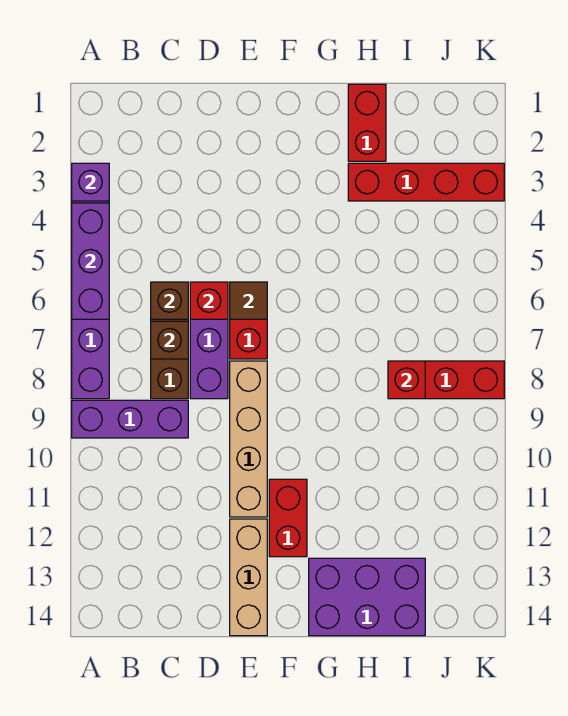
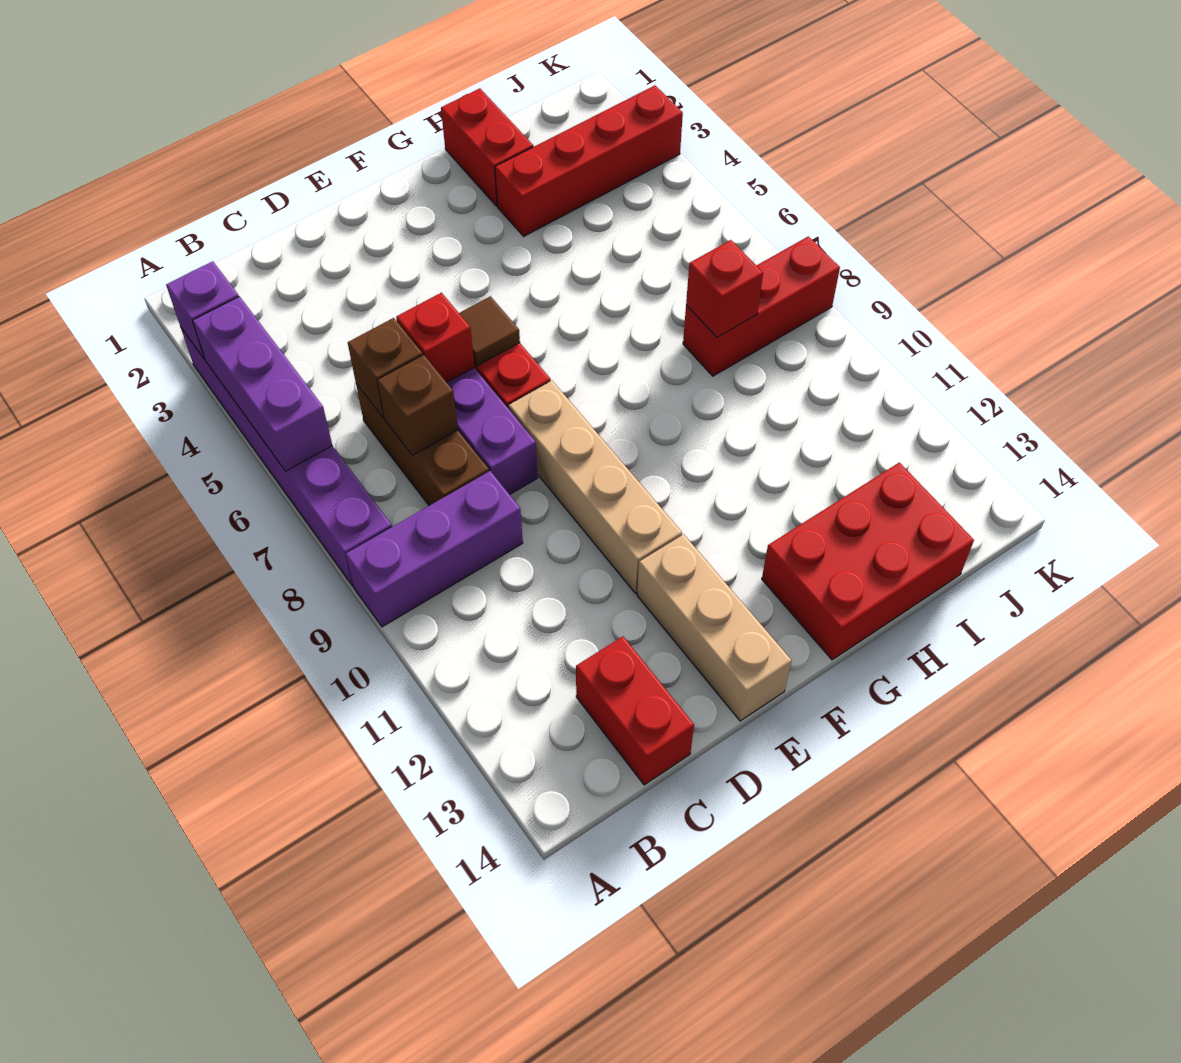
red brick F11:F12 level 1 -> red brick C13:C14 level 1
purple brick G13:I14 level 1 -> red brick G13:I14 level 1

